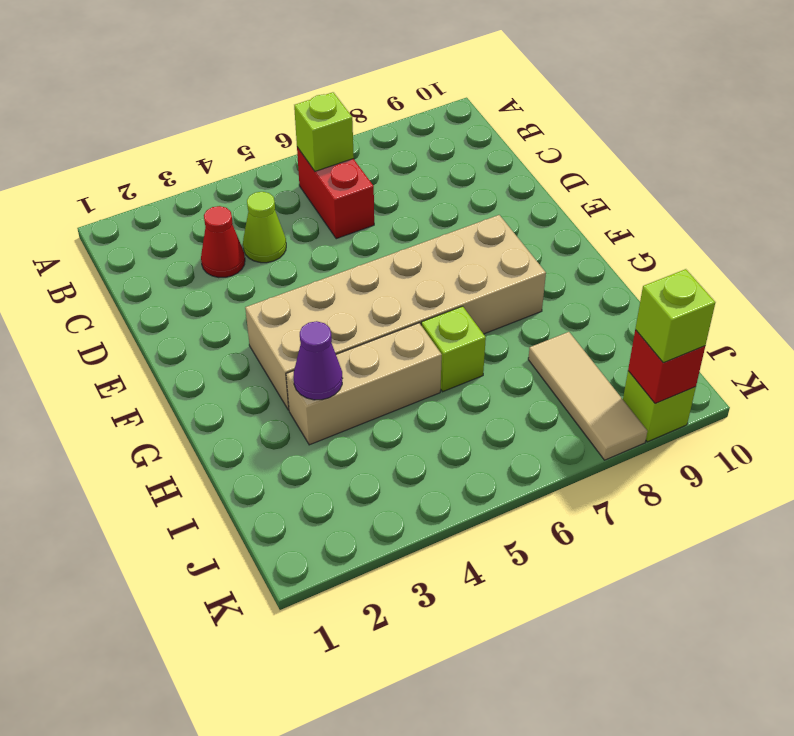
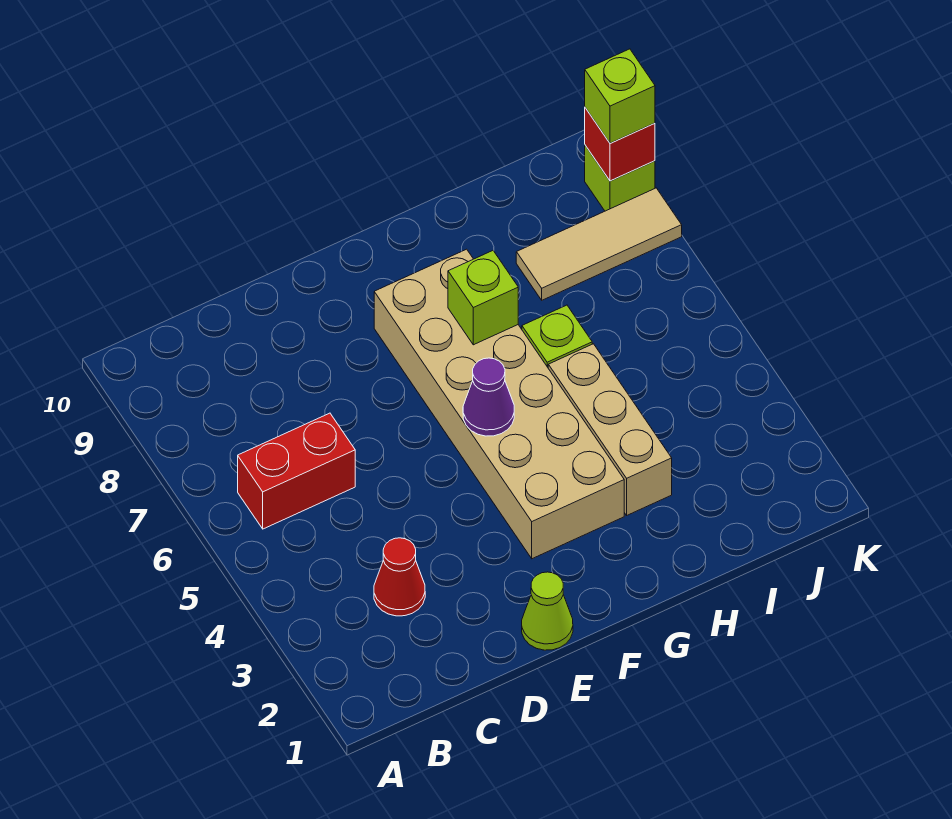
lime brick B6 level 2 -> lime brick G7 level 2
lime cone C4 level 1 -> lime cone E1 level 1
purple cone H3 level 2 -> purple cone F5 level 2

